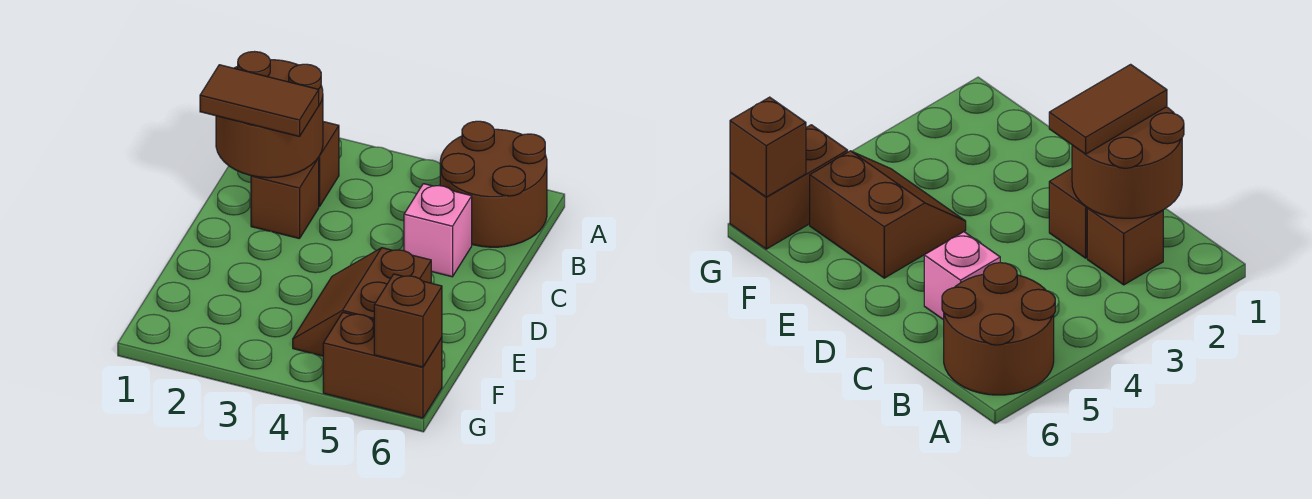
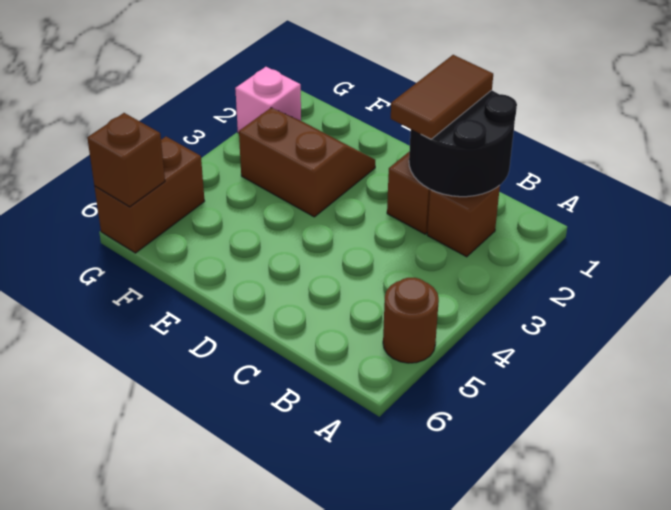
brown round brick A5:B6 level 1 -> brown round brick A5 level 1
brown round brick B1:C2 level 2 -> black round brick B1:C2 level 2
pink brick C5 level 1 -> pink brick G2 level 1
brown slope E4:F5 level 1 top 5 -> brown slope E2:F3 level 1 top 3

